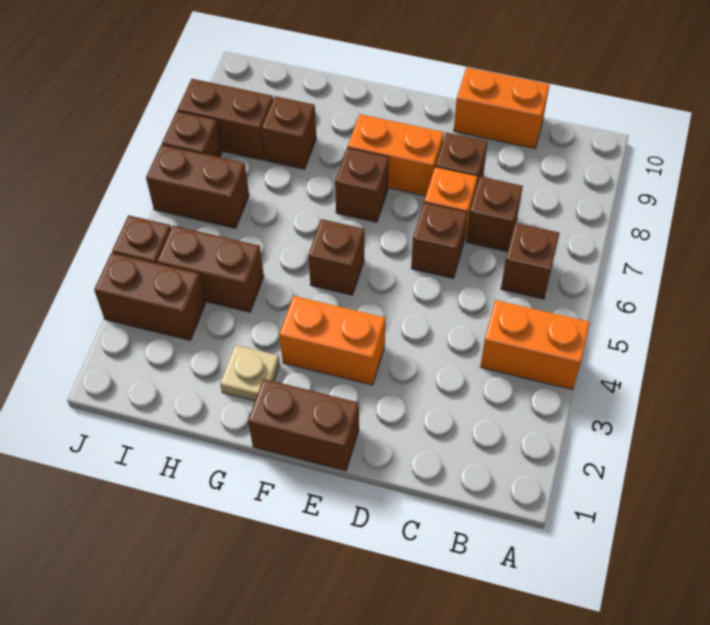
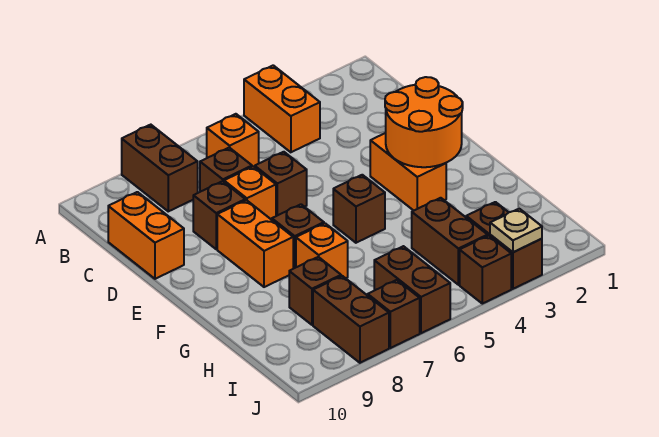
brown brick B6 level 1 -> orange brick B6 level 1
brown brick E1:F1 level 1 -> brown brick A8:B8 level 1
none -> orange round brick E2:F3 level 2
tan plate G2 level 1 -> tan plate J3 level 2
none -> orange brick G7 level 1

